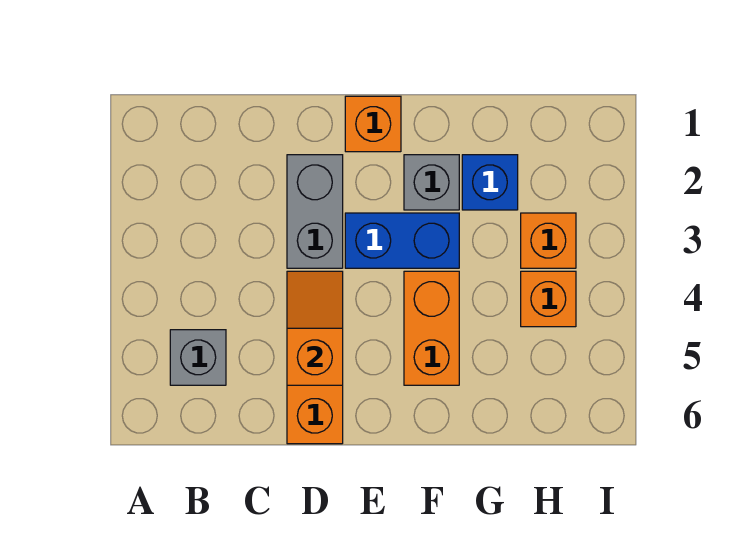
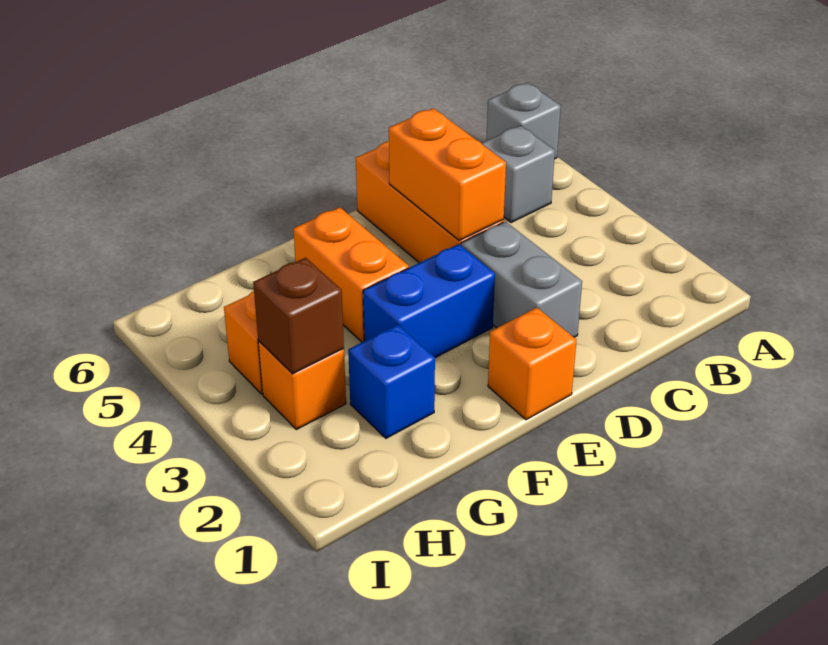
orange slope D4:D5 level 2 top 5 -> orange brick D4:D5 level 2
grey brick F2 level 1 -> grey brick A6 level 1
none -> brown brick H3 level 2

